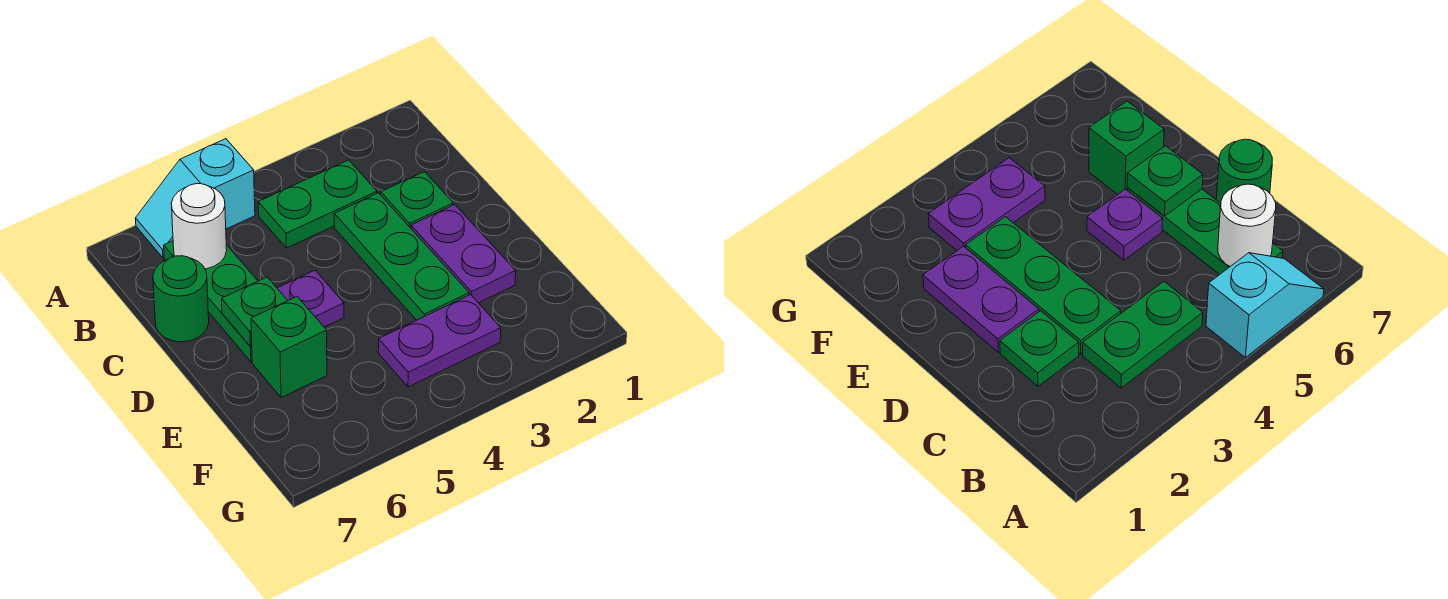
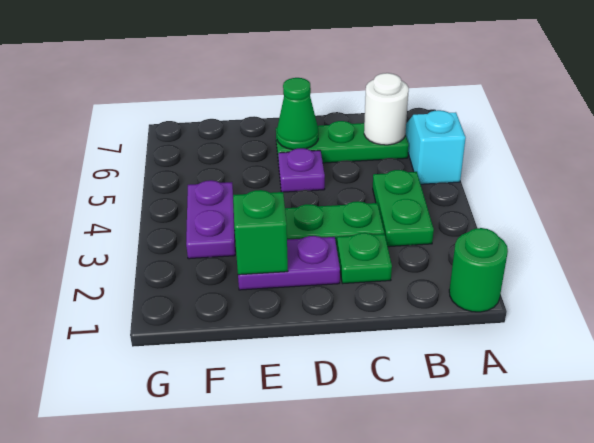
green round brick C7 level 1 -> green round brick A1 level 1
green plate D6 level 2 -> green cone D6 level 2
green brick E6 level 1 -> green brick E2 level 2

